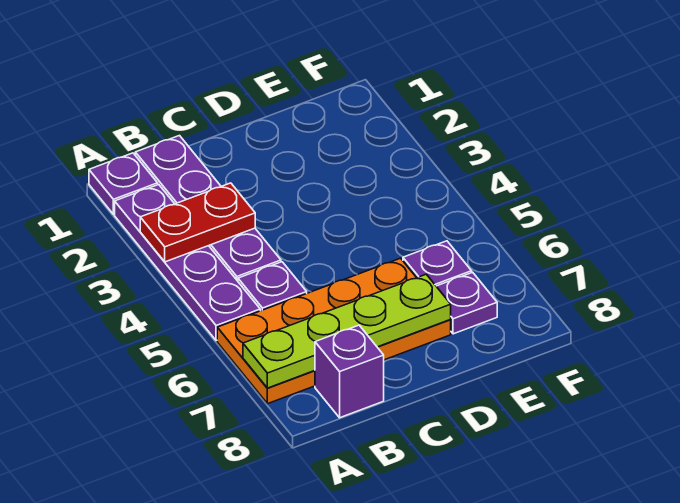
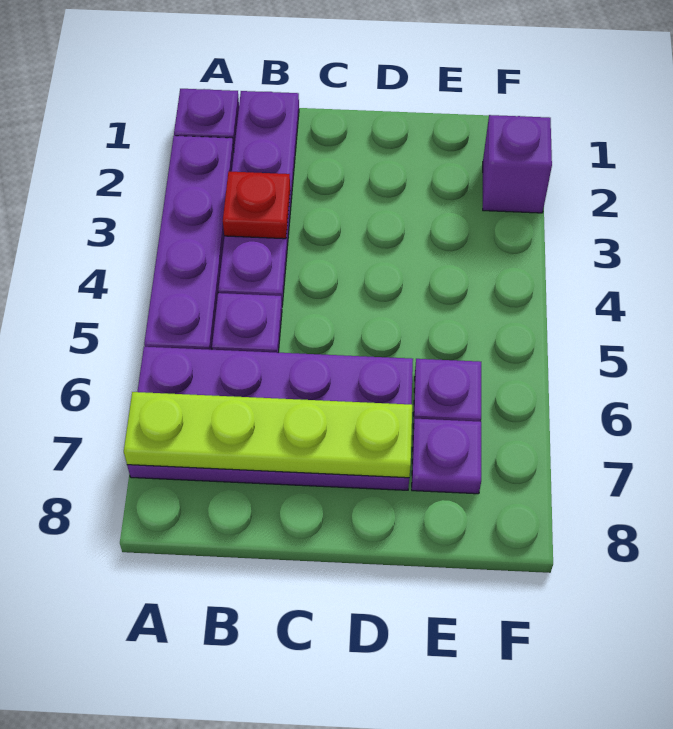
red plate A3:B3 level 2 -> red plate B3 level 2
orange plate A6:D7 level 1 -> purple plate A6:D7 level 1
purple brick B8 level 1 -> purple brick F2 level 1

